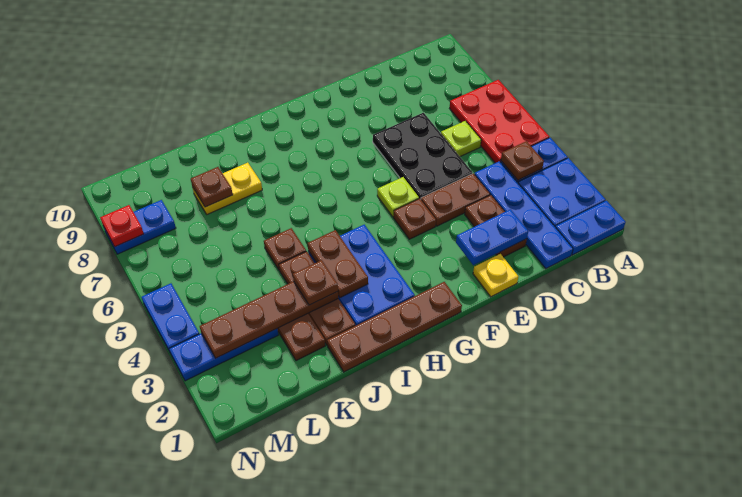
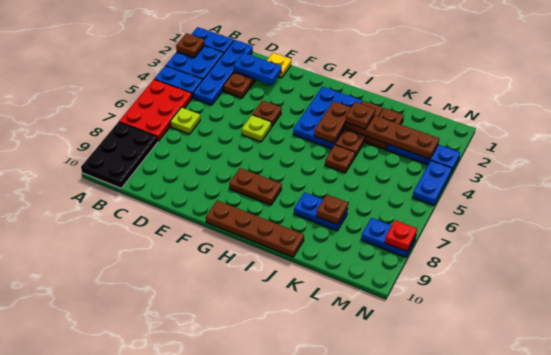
brown plate B4 level 2 -> brown plate A2 level 2
brown plate D4:E4 level 1 -> brown plate G8:H8 level 1
black plate D5:E7 level 1 -> black plate A8:B10 level 1
brown plate G1:J1 level 1 -> brown plate G10:J10 level 1
yellow plate J8:K8 level 1 -> blue plate J8:K8 level 1

